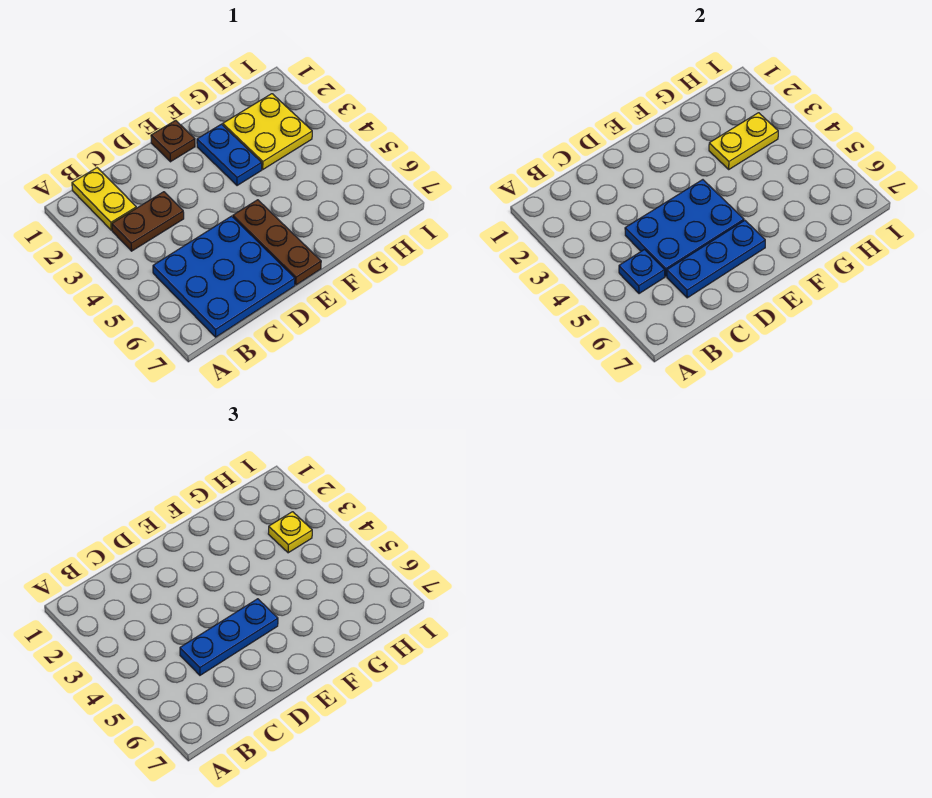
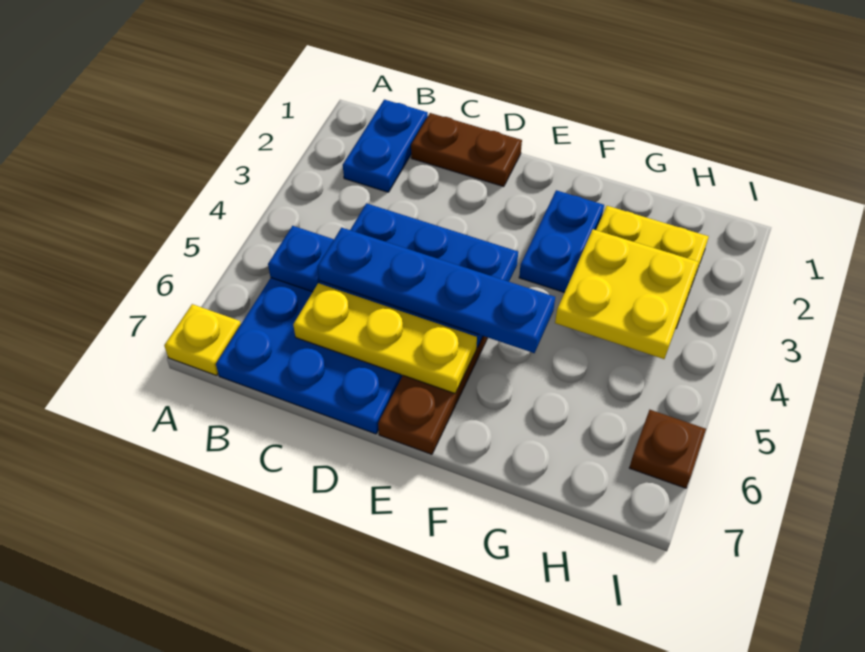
yellow plate B1:B2 level 1 -> blue plate B1:B2 level 1
brown plate B3:C3 level 1 -> brown plate C1:D1 level 1
blue plate C5:E5 level 3 -> blue plate C5:F5 level 3
blue plate C6:E6 level 2 -> yellow plate C6:E6 level 2
brown plate E1 level 1 -> brown plate I6 level 1
yellow plate G3:H3 level 2 -> yellow plate G3:H4 level 2
yellow plate H3 level 3 -> yellow plate A7 level 1

